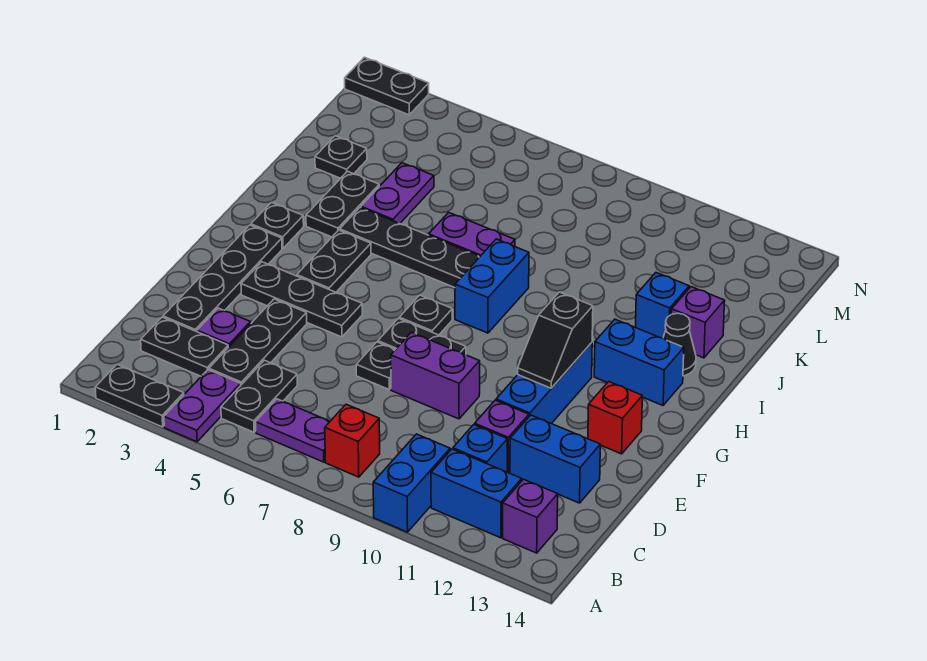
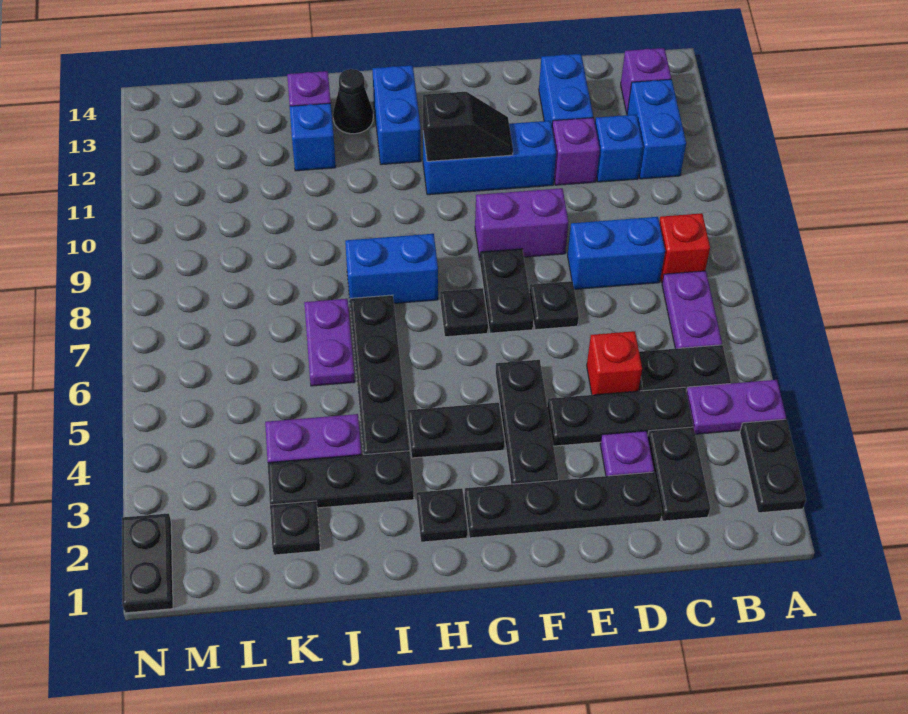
blue brick A10:B10 level 1 -> blue brick C8:D8 level 1
purple brick E8:E9 level 1 -> purple brick E9:F9 level 1
red brick F13 level 1 -> red brick D5 level 1
black plate I3:J3 level 1 -> black plate I3:K3 level 1

